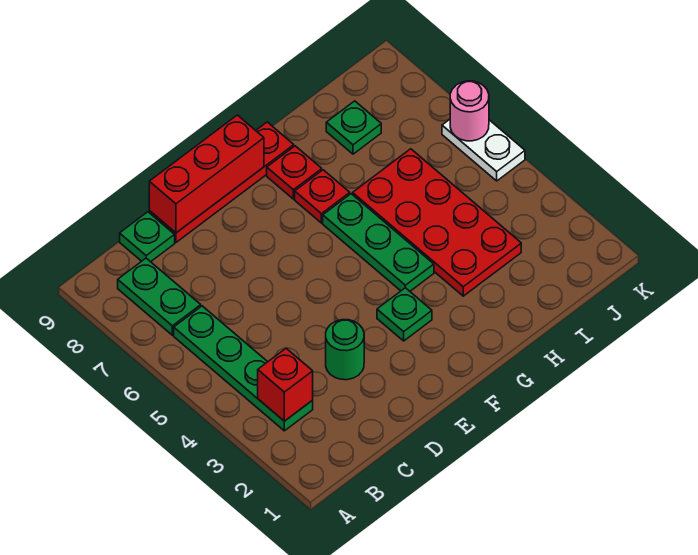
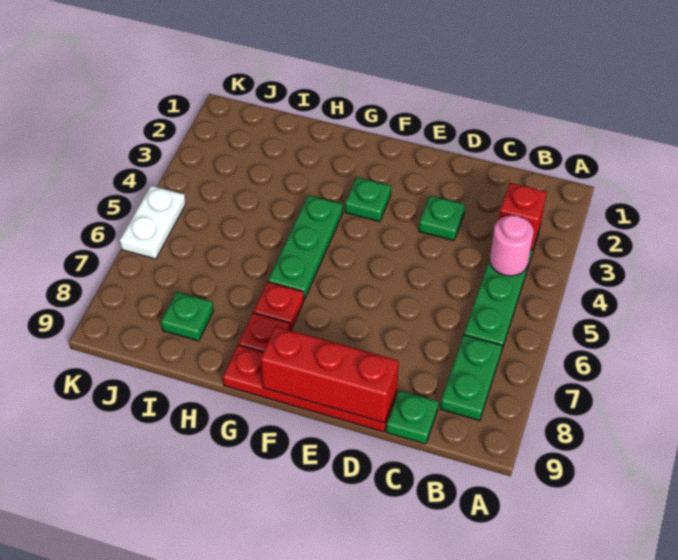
green round brick D3 level 1 -> green plate D3 level 1
red plate H3:I6 level 1 -> none
pink round brick K6 level 2 -> pink round brick B4 level 2

